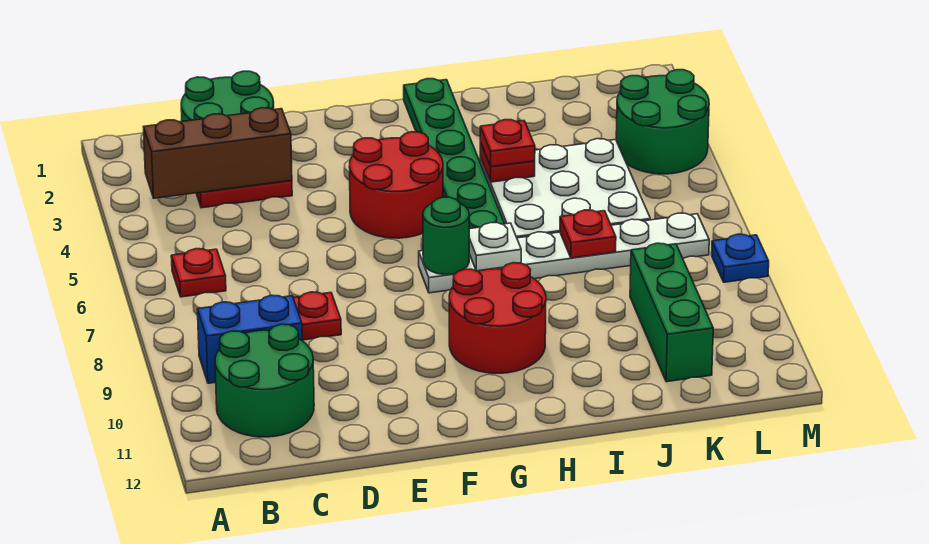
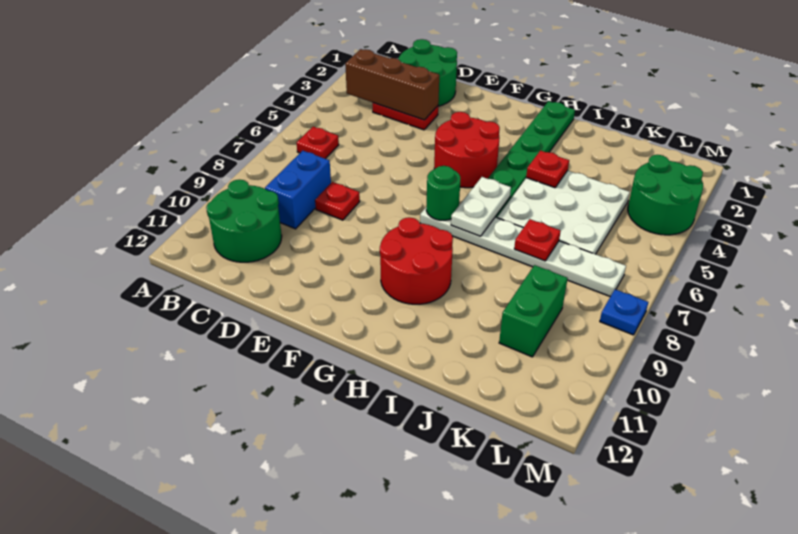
blue brick B9:C9 level 1 -> blue brick C8:C9 level 1
white plate H7 level 2 -> white plate H6:H7 level 2
red plate I4 level 3 -> none
green brick K9:K11 level 1 -> green brick K9:K10 level 1

